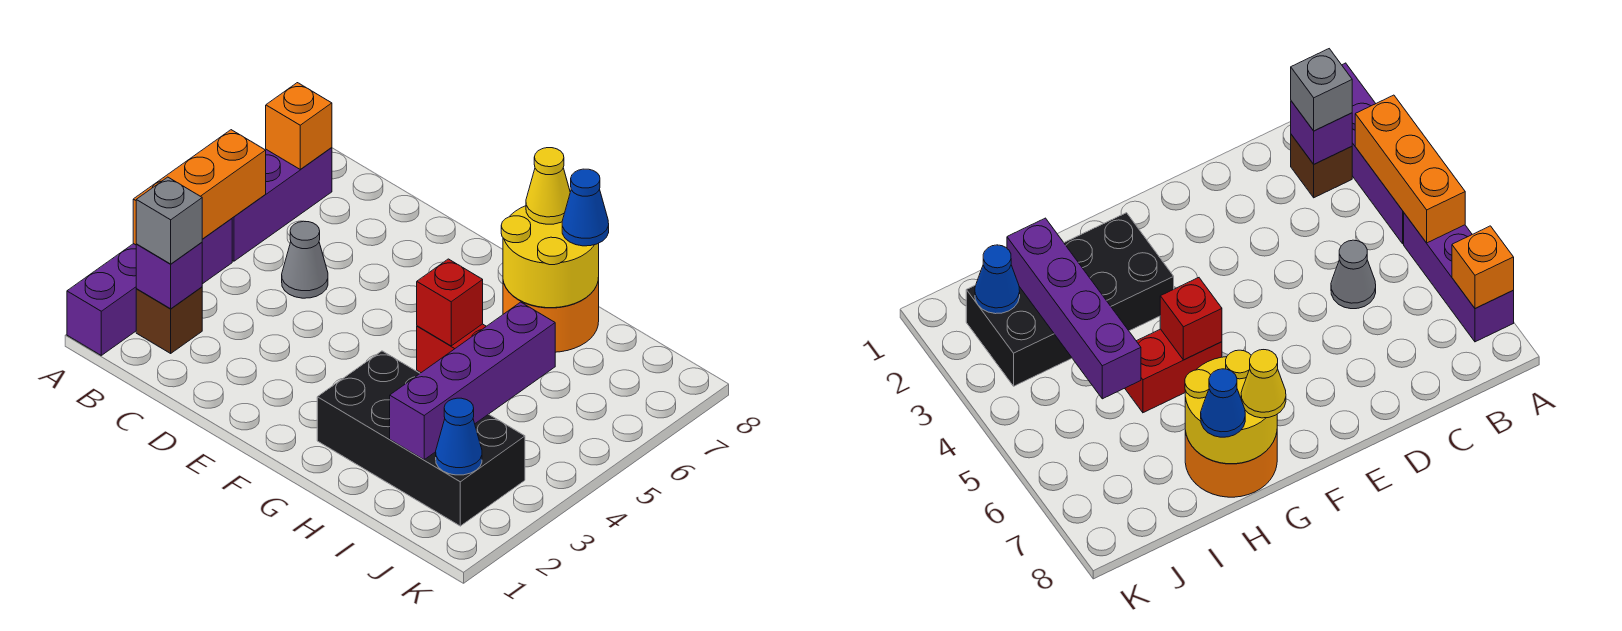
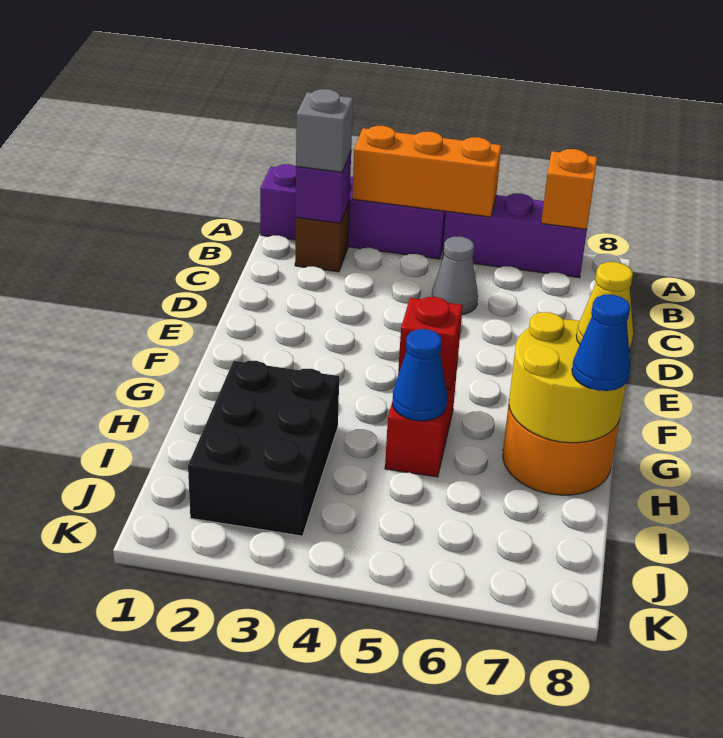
black brick G2:J3 level 1 -> black brick H2:J3 level 1
purple brick I2:I5 level 2 -> none
blue cone J2 level 2 -> blue cone H5 level 2

